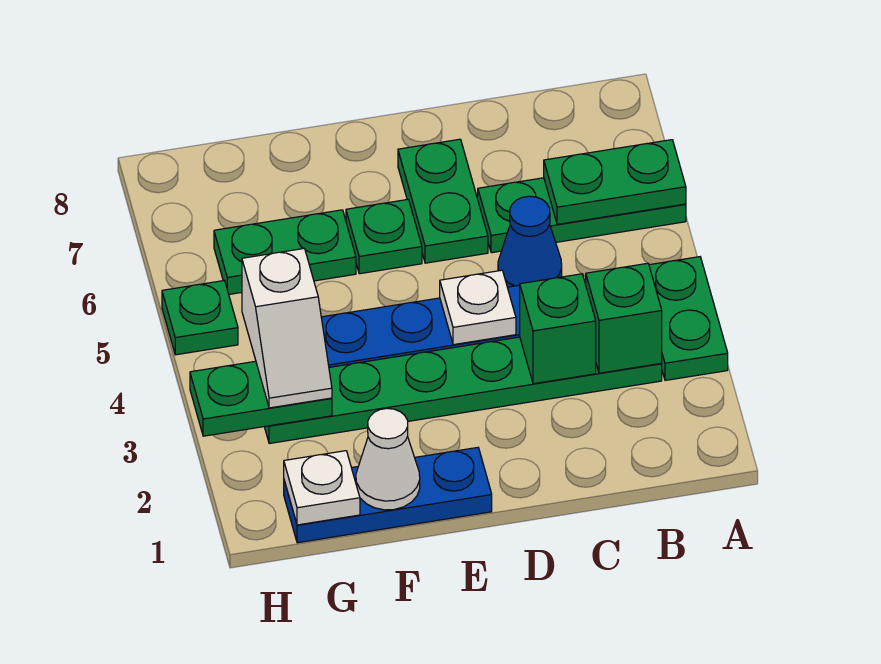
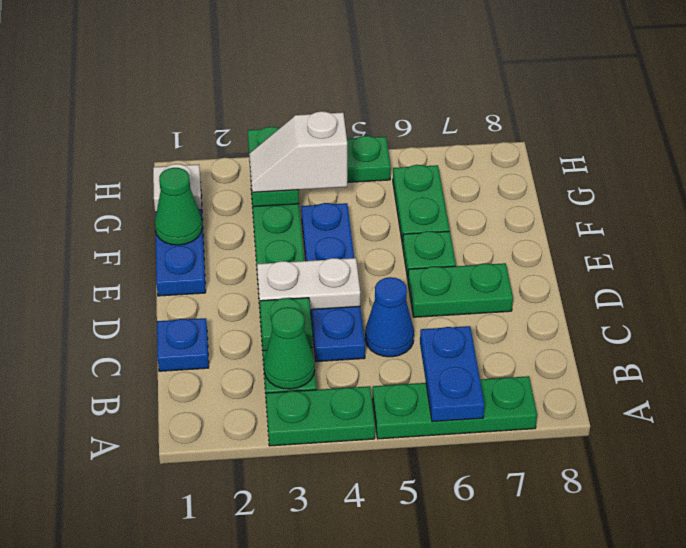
green plate A6:C6 level 1 -> green plate A5:A7 level 1
green plate A6:B6 level 2 -> blue plate A6:B6 level 2
green brick B3 level 2 -> green cone B3 level 2
none -> blue plate C1 level 1
green brick C3 level 2 -> green plate C3 level 2
white plate D4 level 2 -> white plate D3:D4 level 2
white cone F1 level 2 -> green cone F1 level 2

